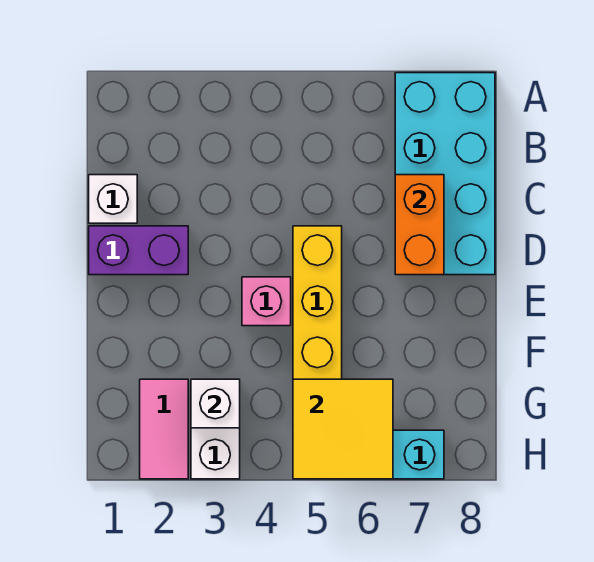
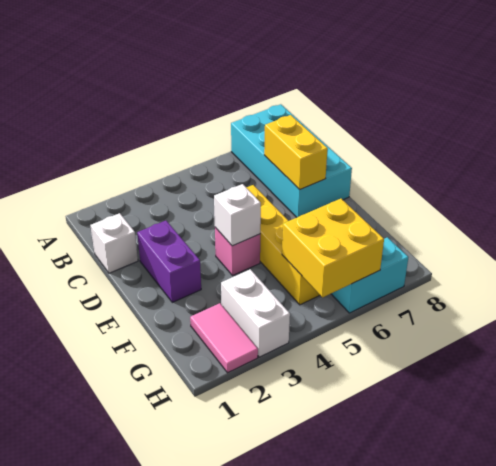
orange brick C7:D7 level 2 -> yellow brick C7:D7 level 2
purple brick D1:D2 level 1 -> purple brick D2:E2 level 1
white brick G3 level 2 -> white brick E4 level 2
yellow tile G5:H6 level 2 -> yellow brick G5:H6 level 2

